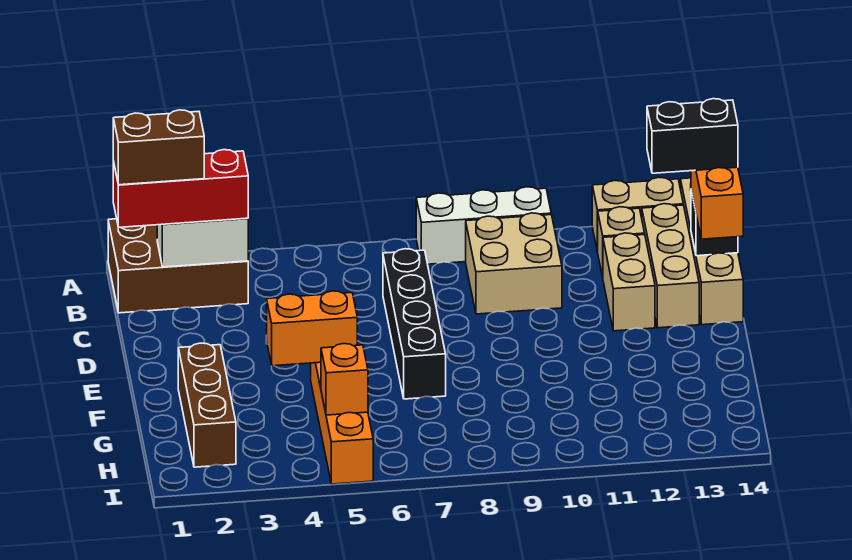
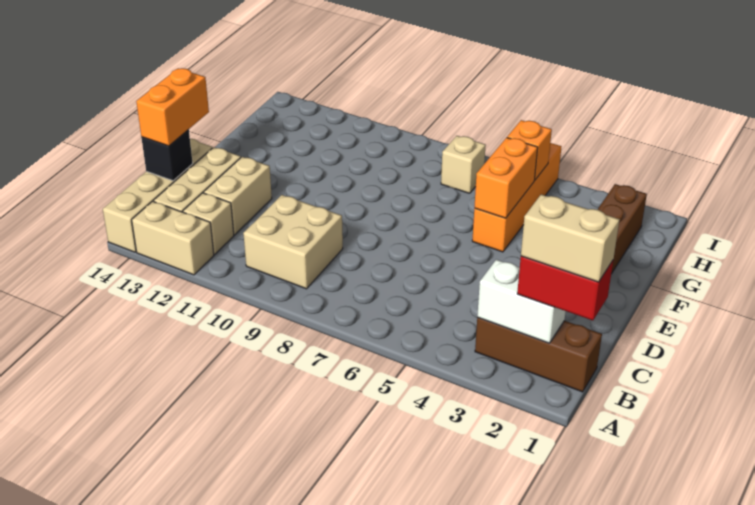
brown brick A1:B3 level 1 -> brown brick B1:B3 level 1
white brick A8:A10 level 1 -> none
red brick B1:B3 level 3 -> red brick B1:B2 level 3
brown brick B1:B2 level 4 -> tan brick B1:B2 level 4
black brick C7:F7 level 1 -> none
black brick C13:C14 level 4 -> none
orange brick F4:F5 level 2 -> orange brick F5:G5 level 2
none -> tan brick H7 level 1

